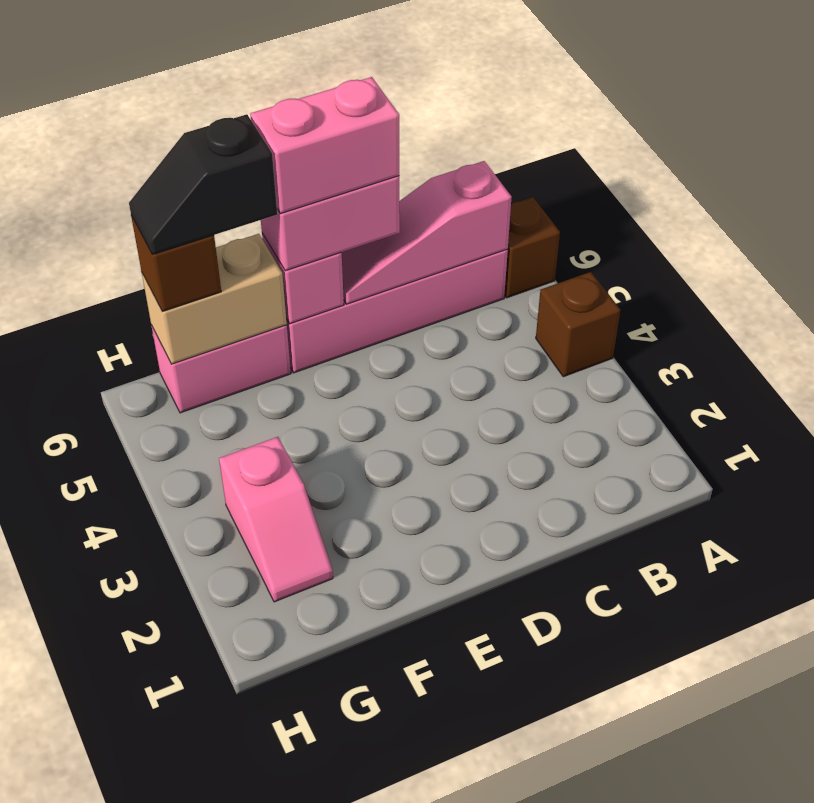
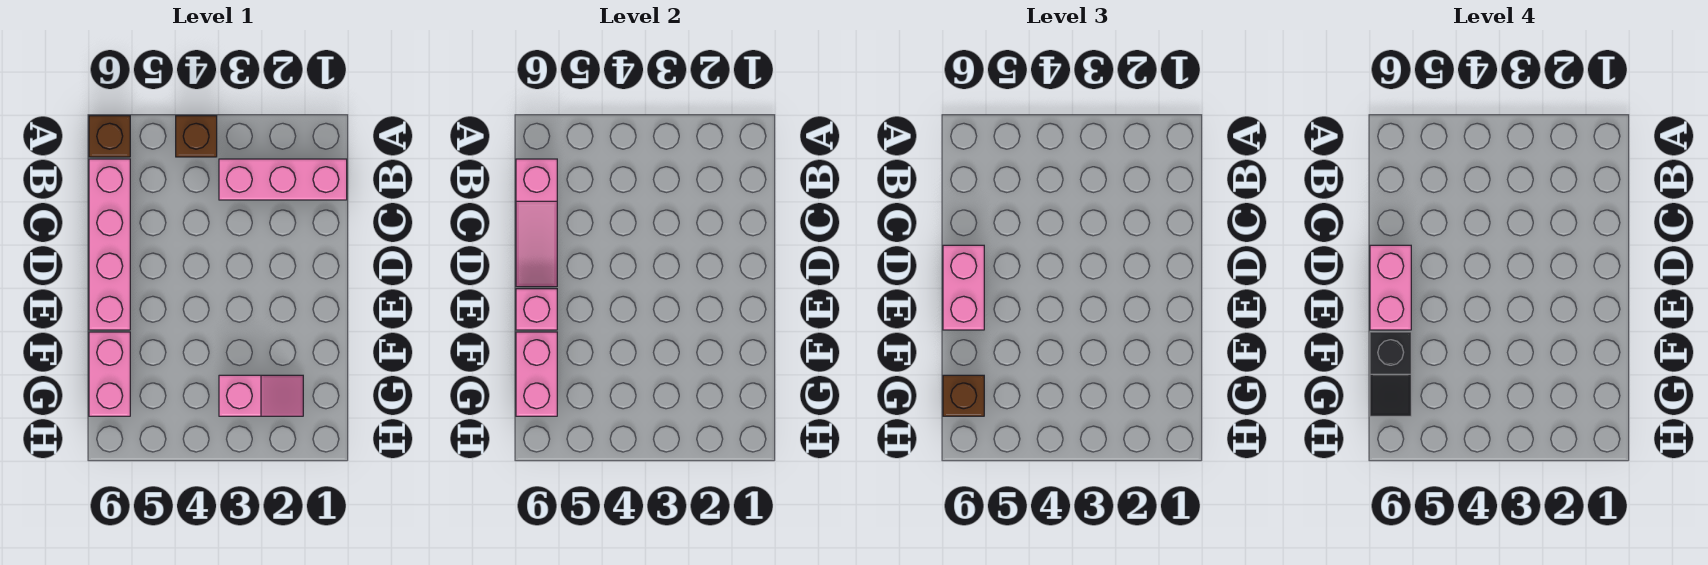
none -> pink brick B1:B3 level 1
tan brick F6:G6 level 2 -> pink brick F6:G6 level 2

